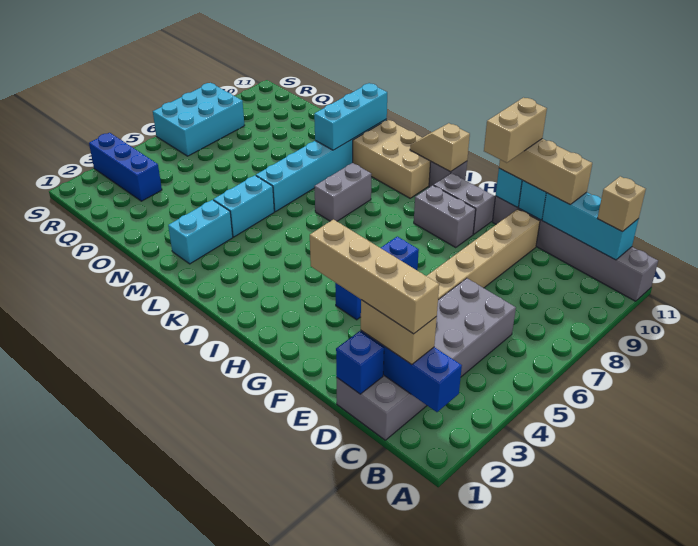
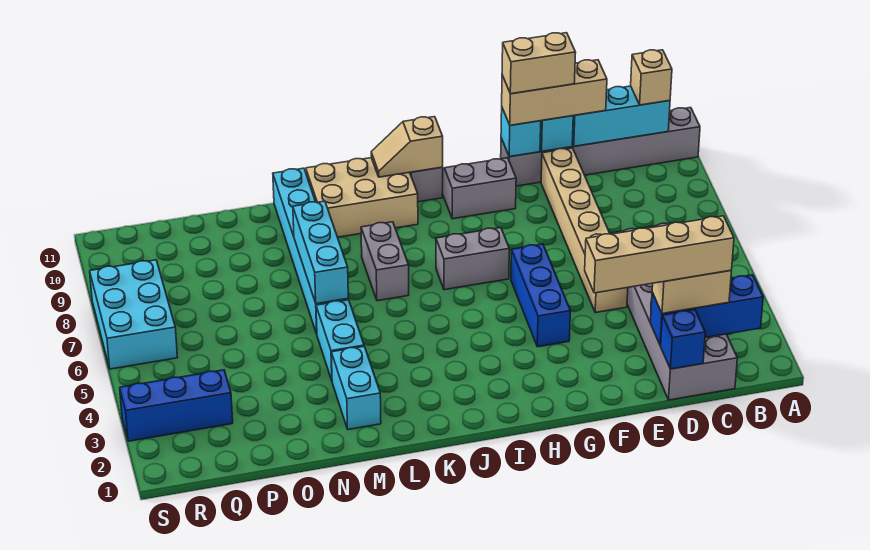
tan brick F10:F11 level 4 -> tan brick E11:F11 level 4
grey brick G9:H9 level 1 -> grey brick H7:I7 level 1
cyan brick M9:M11 level 2 -> cyan brick M6:M8 level 2

